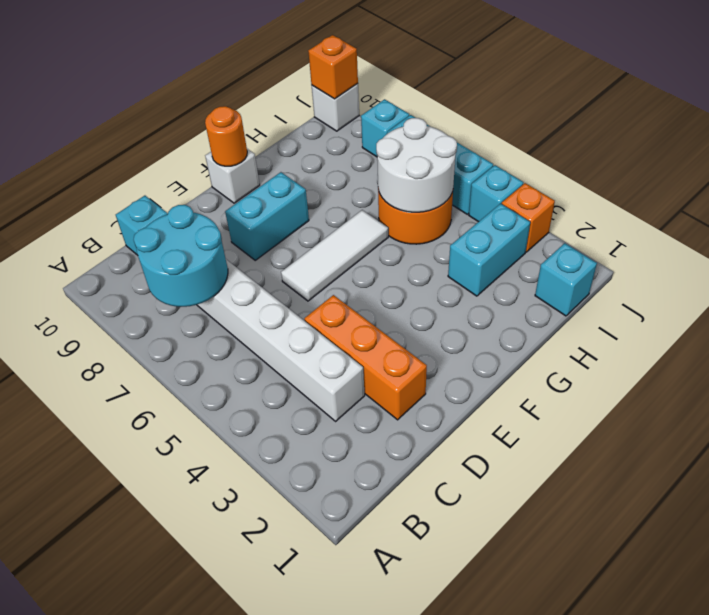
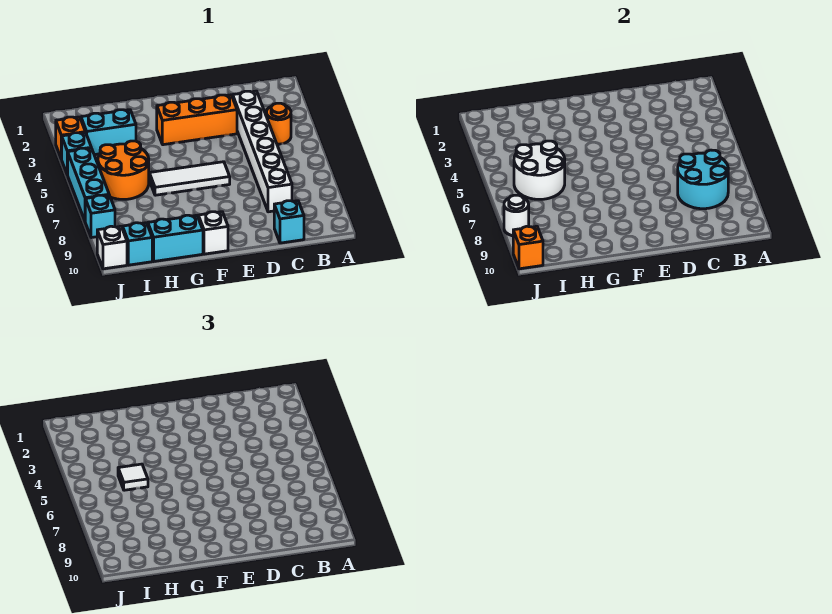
orange brick D2:D4 level 1 -> orange brick D3:F3 level 1
cyan brick E8:F8 level 1 -> cyan brick G10:H10 level 1
orange round brick F10 level 2 -> orange round brick B4 level 1
none -> white tile H5 level 3
cyan brick I1 level 1 -> cyan brick I10 level 1
none -> white round brick J8 level 2

